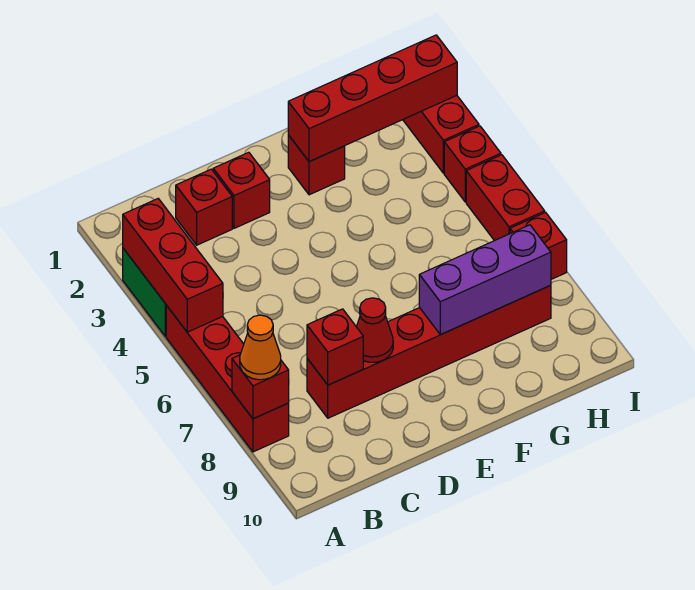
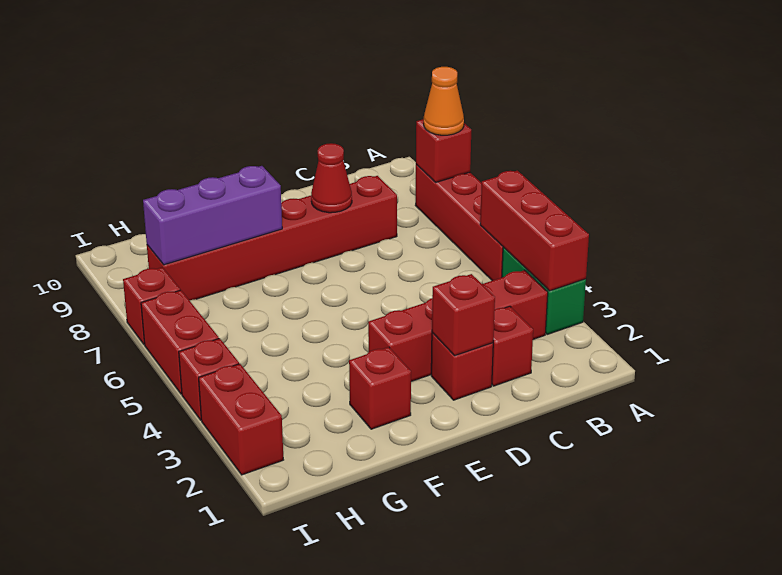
red brick C8 level 2 -> red brick D2 level 2
red brick F2:I2 level 2 -> red brick B3:E3 level 1

